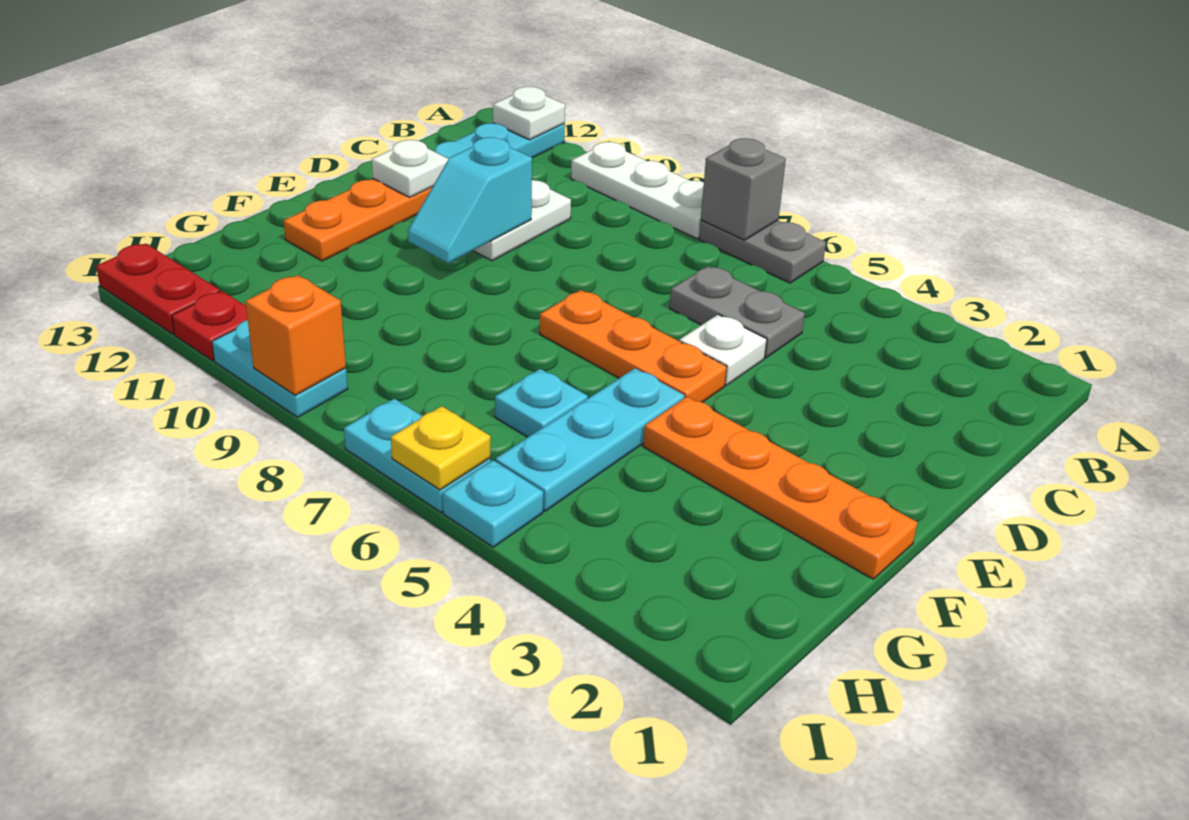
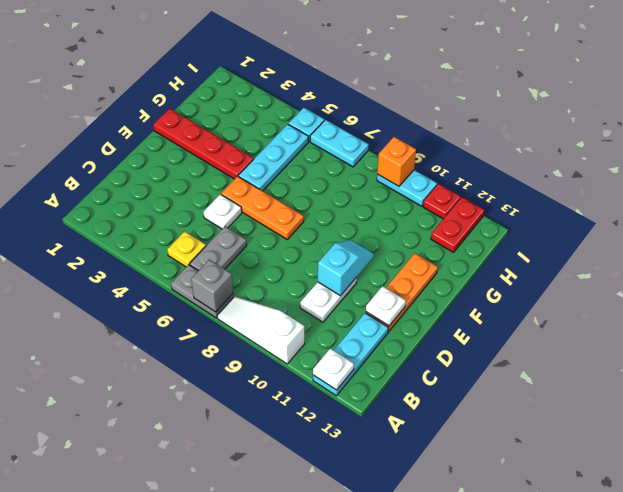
white plate A8:A10 level 1 -> white slope A8:A10 level 1 top 10
grey plate C5:C6 level 1 -> grey plate B6:C6 level 1
orange plate F1:F4 level 1 -> red plate F1:F4 level 1
cyan plate G6 level 1 -> none
yellow plate I6 level 2 -> yellow plate B5 level 1
red plate I12:I13 level 1 -> red plate H12:I12 level 1

